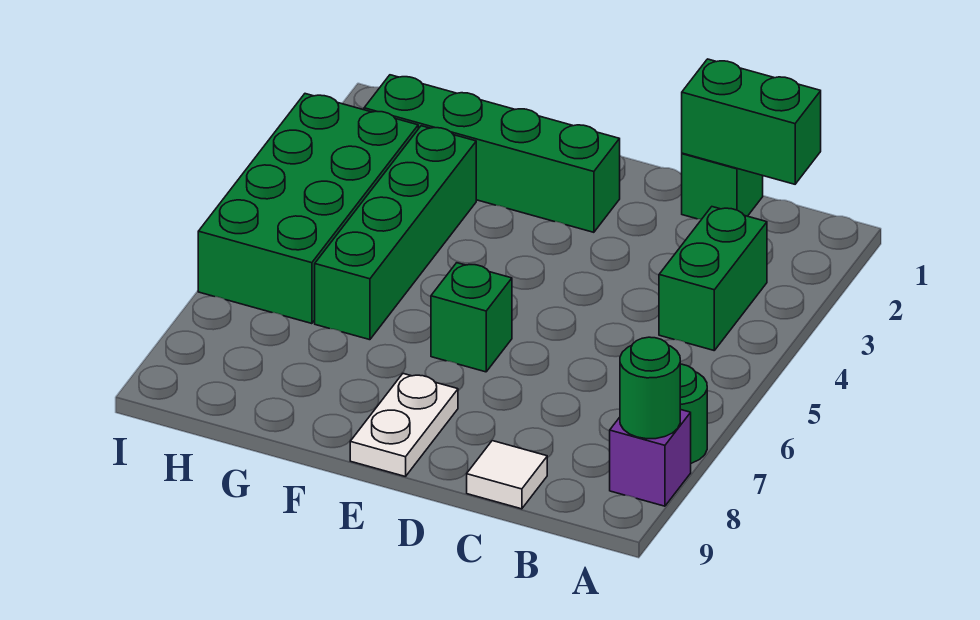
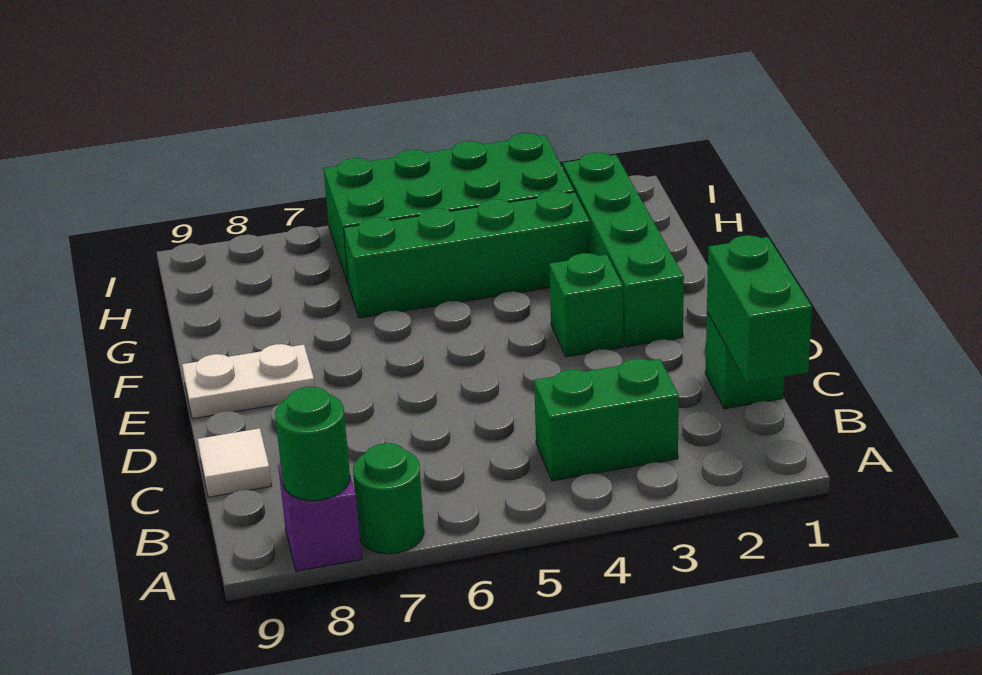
green brick E6 level 1 -> green brick E3 level 1

